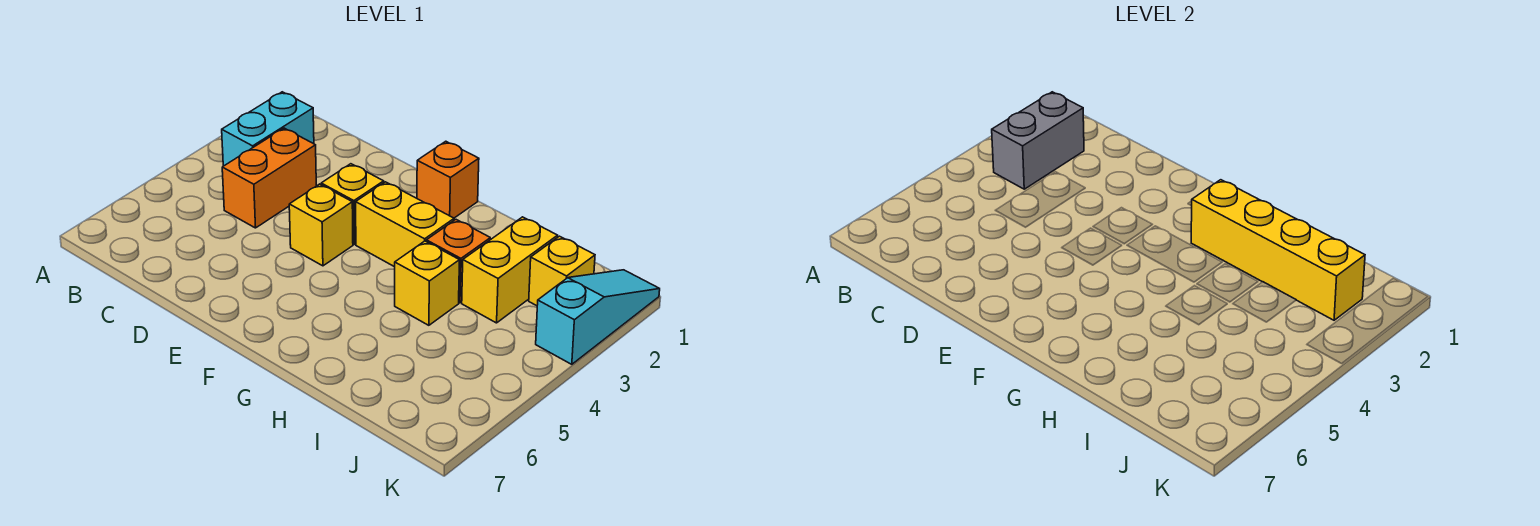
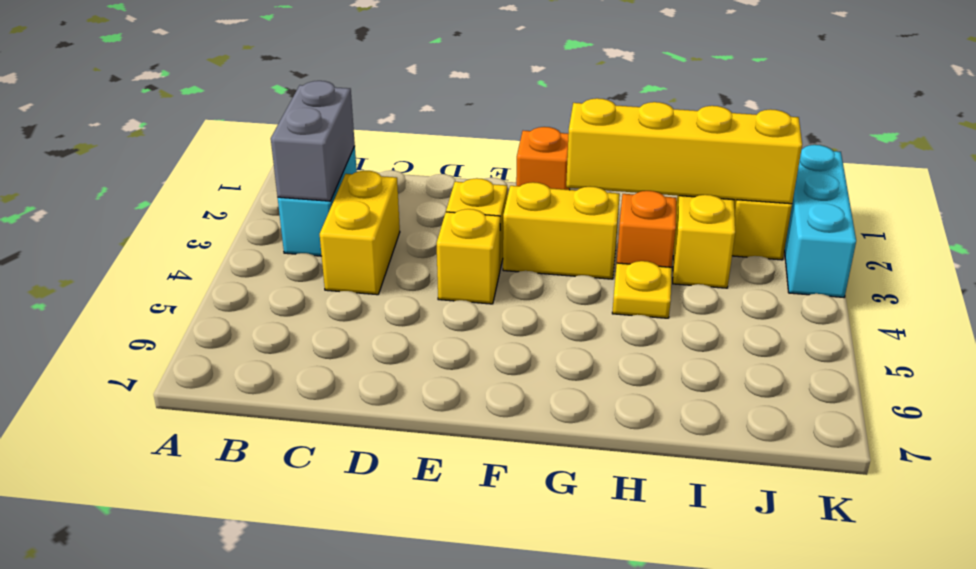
orange brick C3:C4 level 1 -> yellow brick C3:C4 level 1
yellow brick H4 level 1 -> yellow plate H4 level 1
cyan slope K1:K3 level 1 top 3 -> cyan brick K1:K3 level 1

